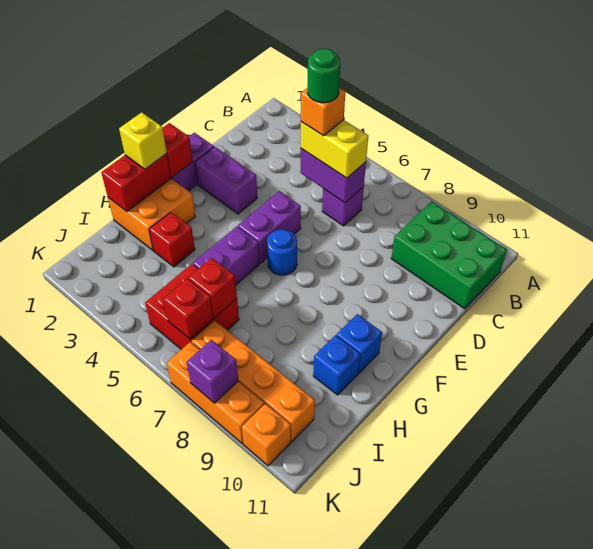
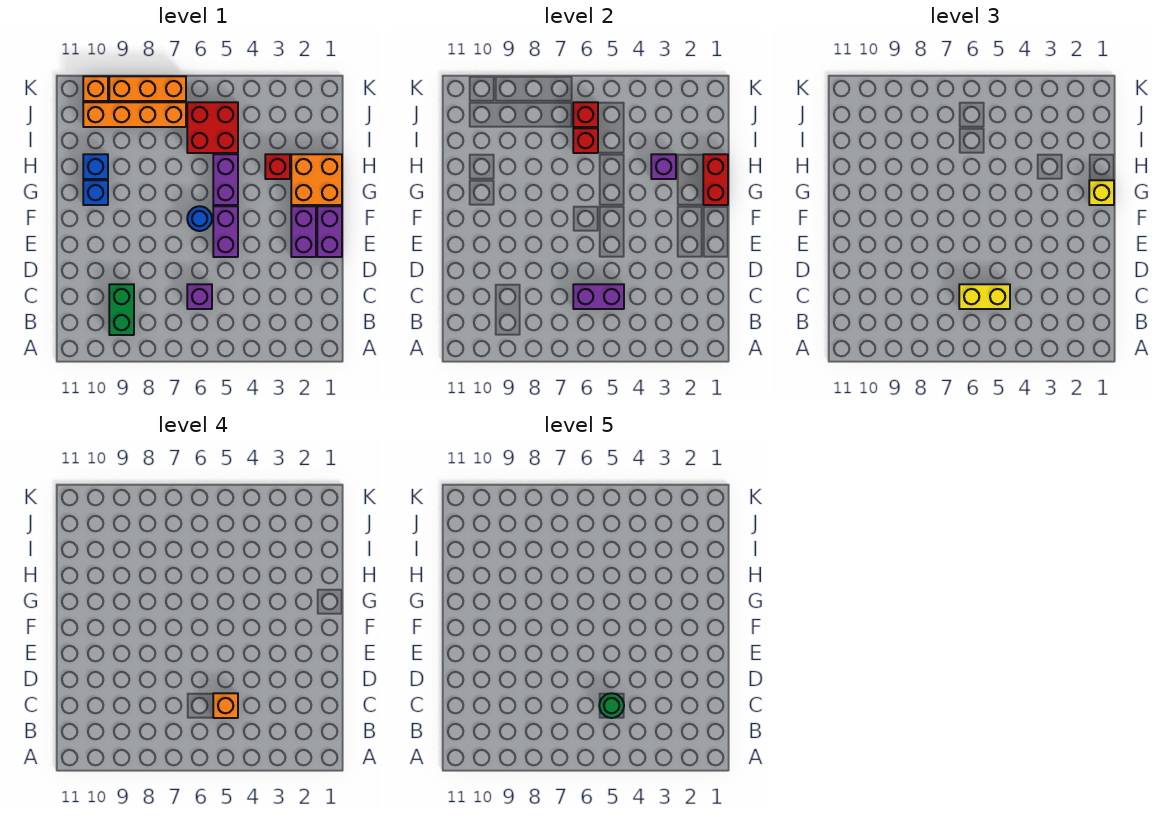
green brick B9:C11 level 1 -> green brick B9:C9 level 1
purple brick E2:E3 level 1 -> purple brick E2:F2 level 1
red brick F1 level 2 -> none
purple brick K8 level 2 -> purple brick H3 level 2

